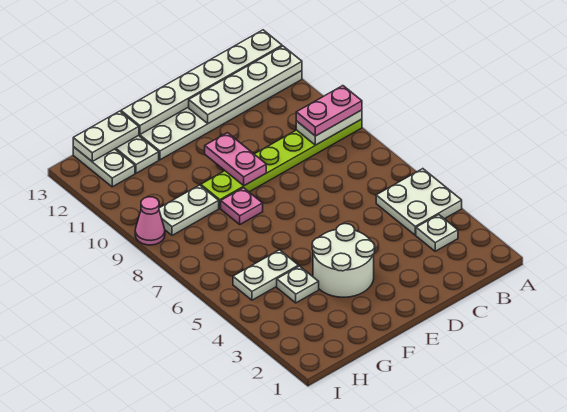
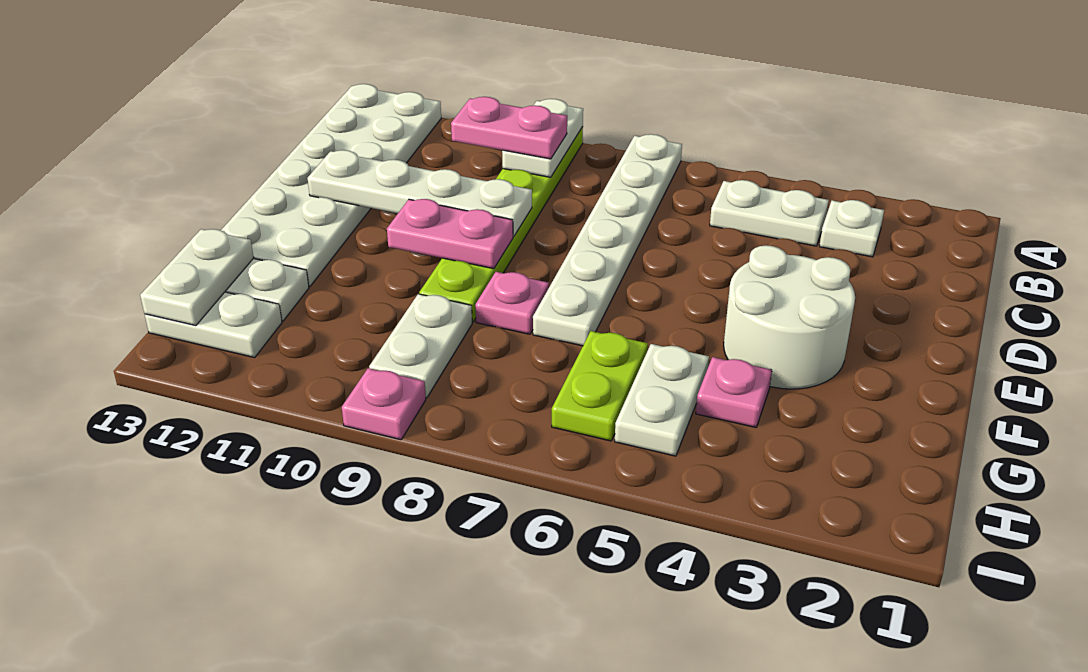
white plate A4:B5 level 1 -> white plate B4:B5 level 1
pink plate A9:B9 level 3 -> pink plate B9:B10 level 3
white plate A12:D12 level 2 -> white plate D9:D12 level 2
white plate A13:F13 level 2 -> white plate A7:F7 level 1
white plate G4 level 1 -> pink plate G4 level 1
none -> lime plate G6:H6 level 1
pink cone I9 level 1 -> pink plate I9 level 1

